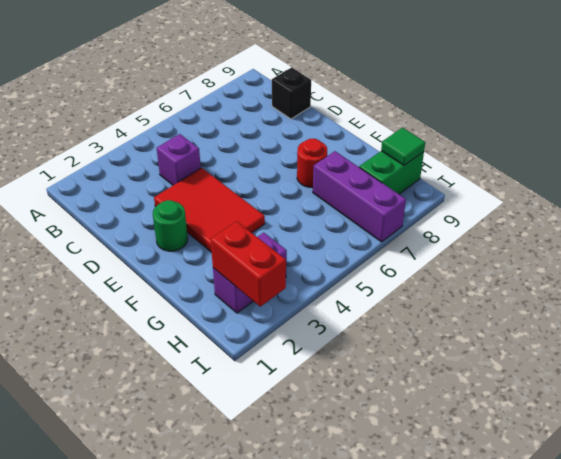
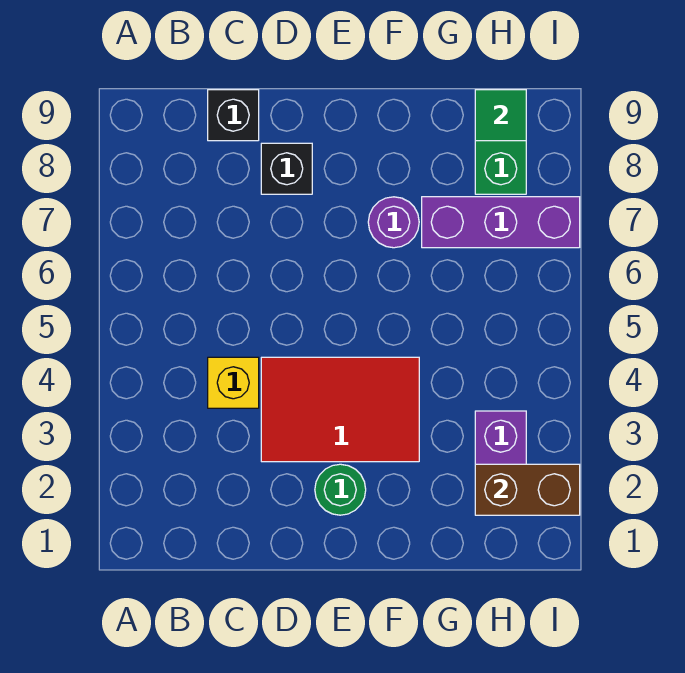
purple brick C4 level 1 -> yellow brick C4 level 1
none -> black brick D8 level 1
red round brick F7 level 1 -> purple round brick F7 level 1
red brick H2:I2 level 2 -> brown brick H2:I2 level 2

